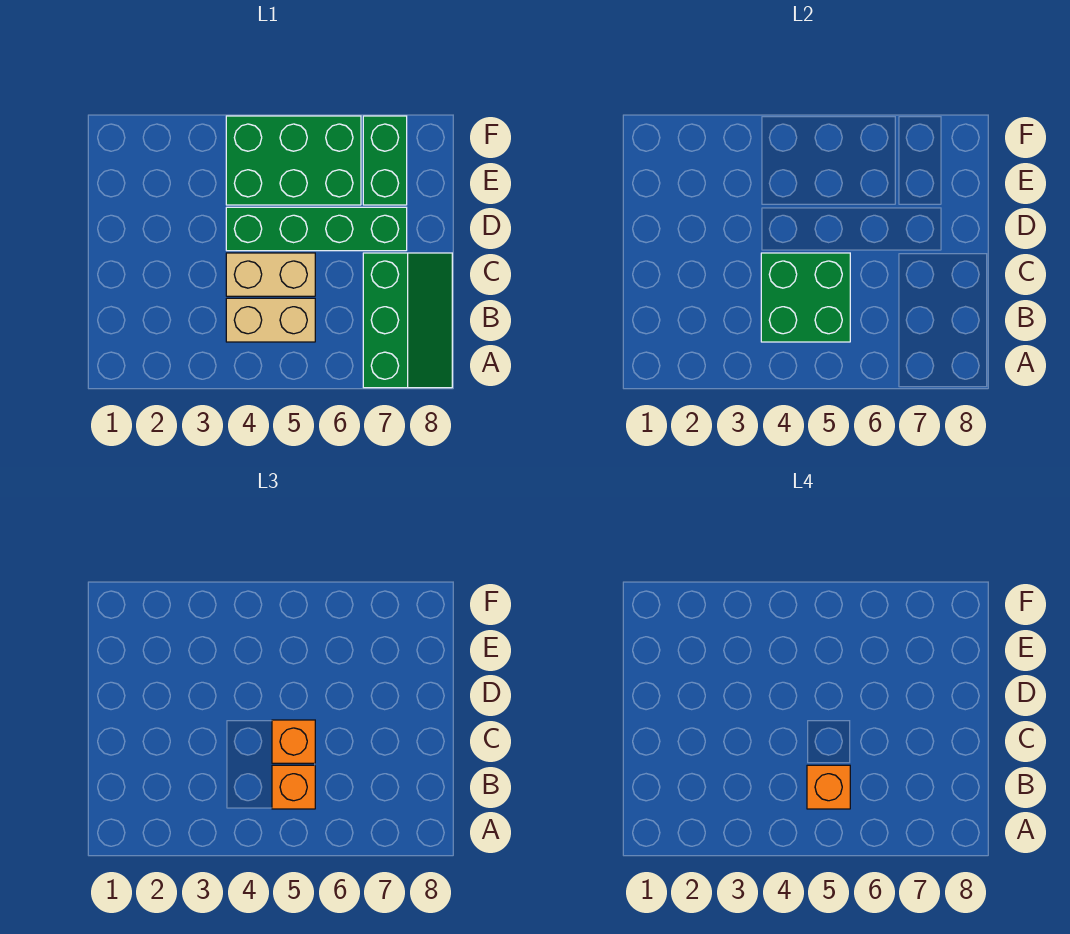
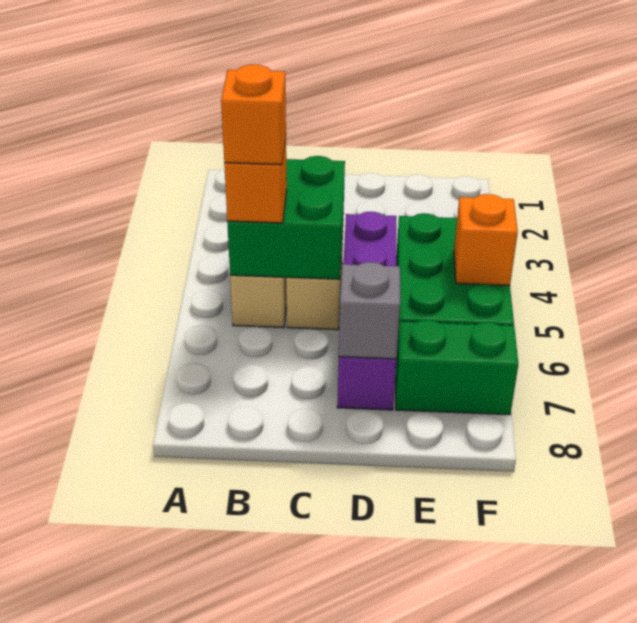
green slope A7:C8 level 1 top 7 -> none
orange brick C5 level 3 -> orange brick F5 level 2
green brick D4:D7 level 1 -> purple brick D4:D7 level 1
none -> grey brick D7 level 2

